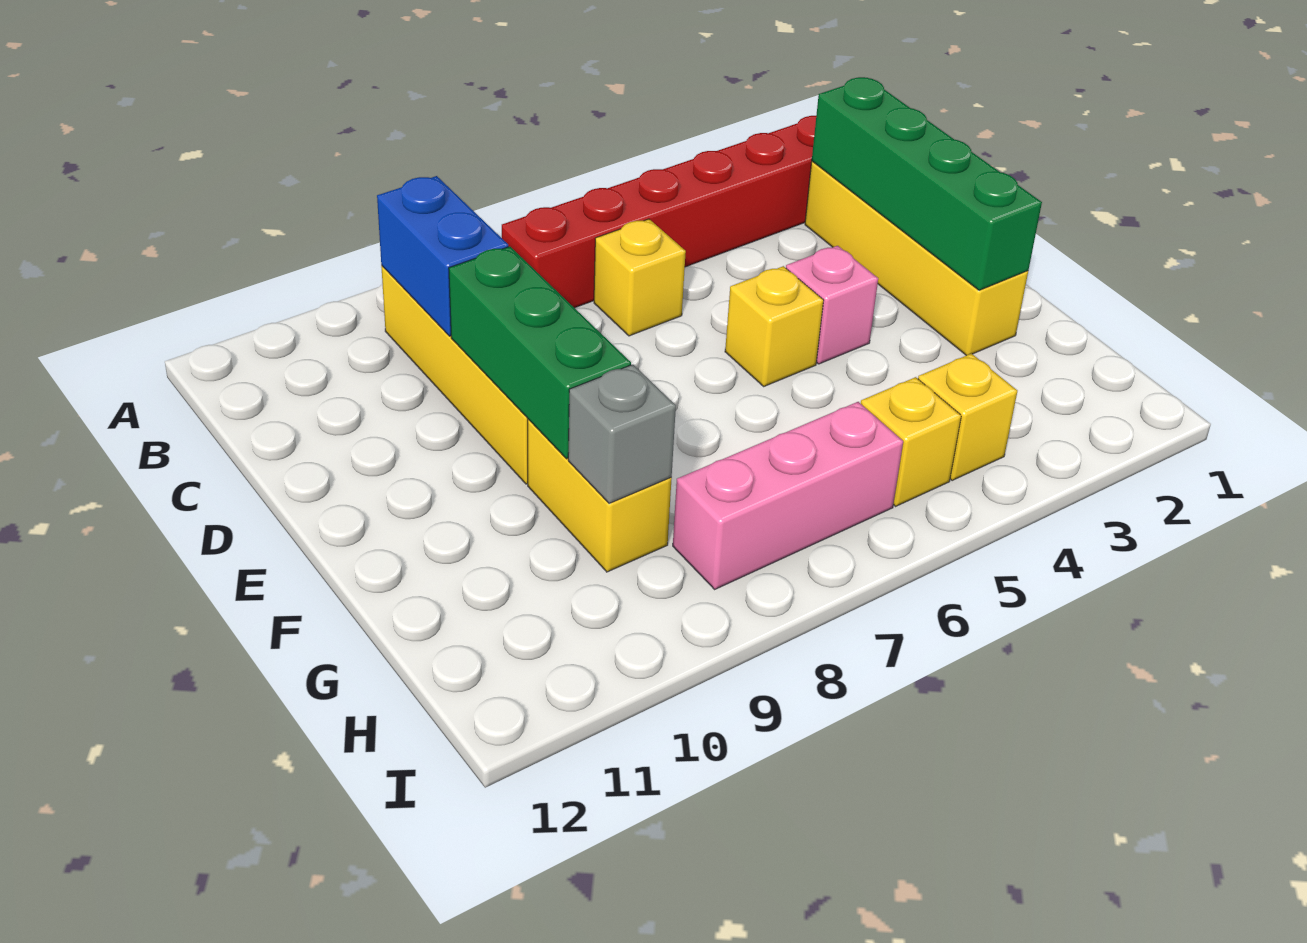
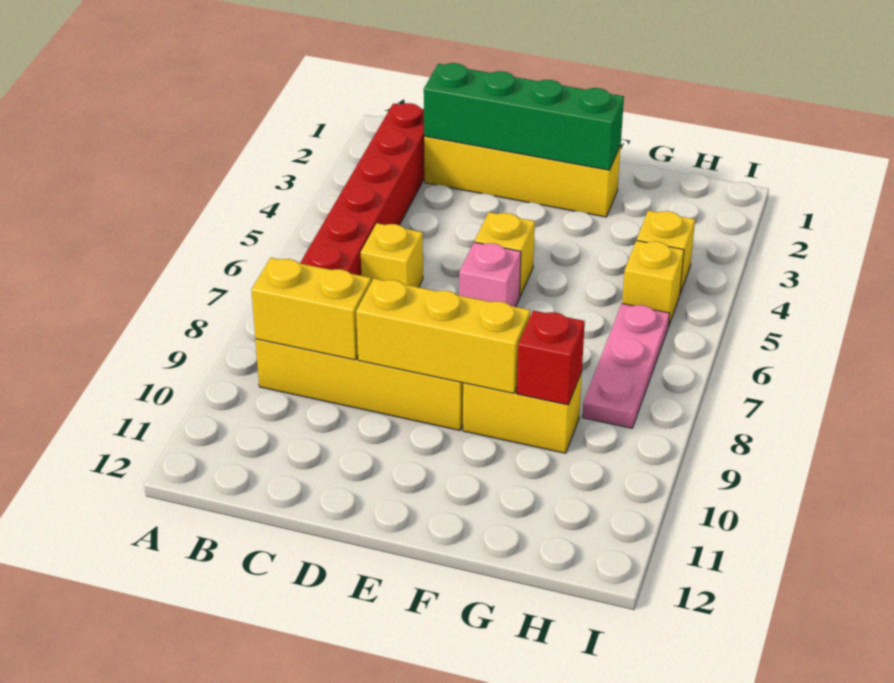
blue brick B9:C9 level 2 -> yellow brick B9:C9 level 2
green brick D9:F9 level 2 -> yellow brick D9:F9 level 2
pink brick E4 level 1 -> pink brick E6 level 1
grey brick G9 level 2 -> red brick G9 level 2
pink brick H6:H8 level 1 -> pink plate H6:H8 level 1

